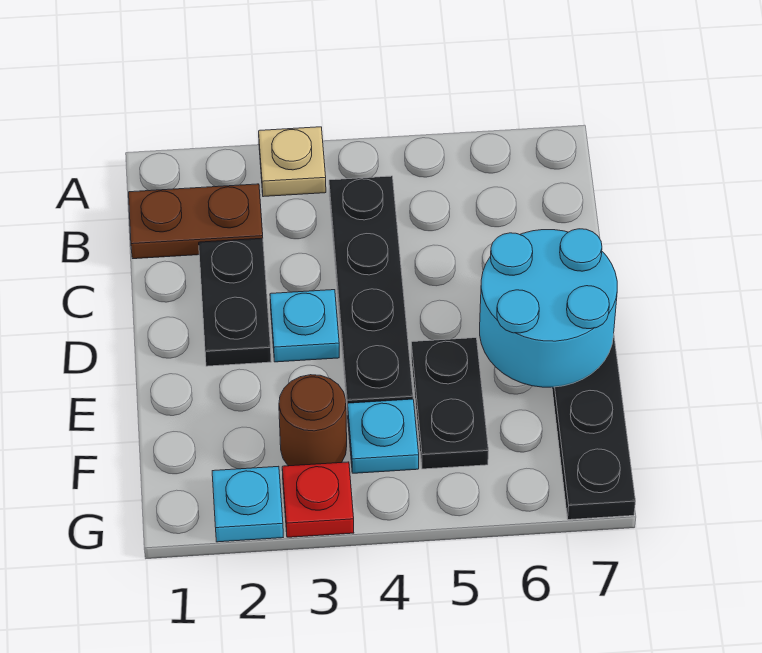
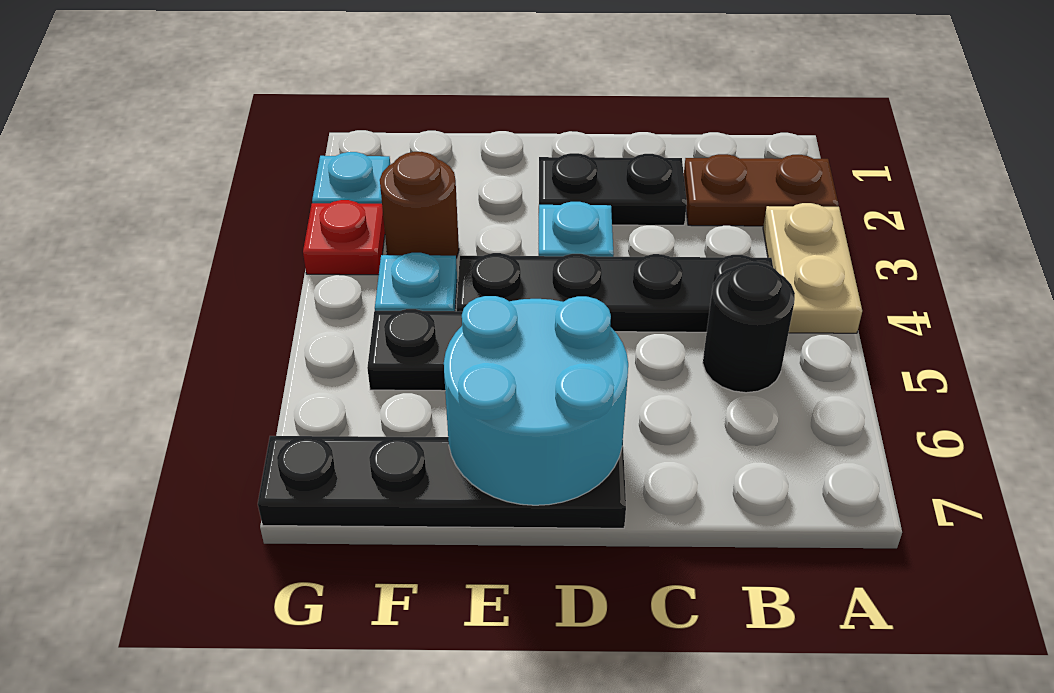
tan plate A3 level 1 -> tan plate A3:A4 level 1
brown plate B1:B2 level 1 -> brown plate A2:B2 level 1
none -> black round brick B5 level 1

